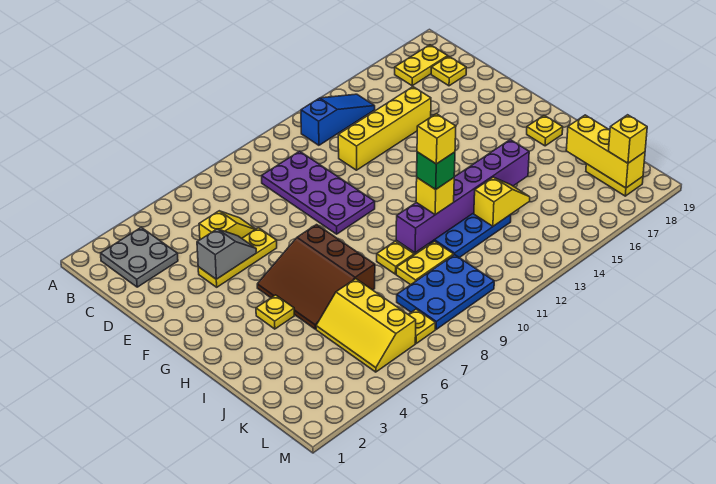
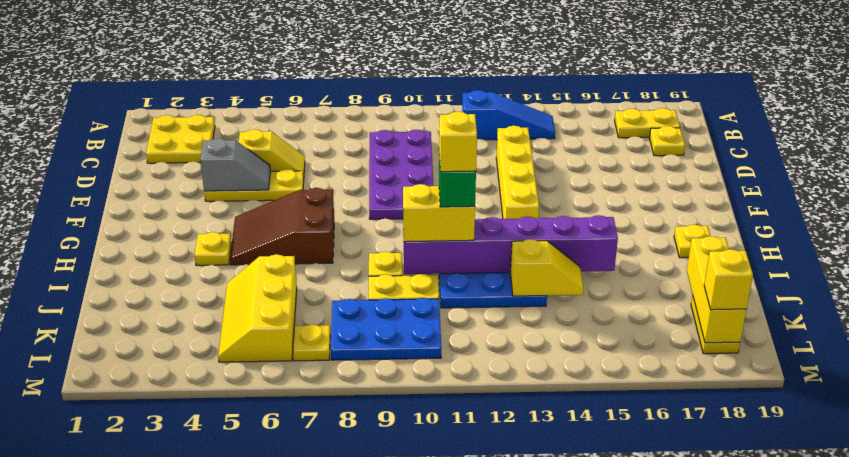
grey plate B2:C3 level 1 -> yellow plate B2:C3 level 1
yellow brick D12:D15 level 1 -> yellow brick D13:G13 level 1
brown slope G5:I7 level 1 top 7 -> brown slope G5:H7 level 1 top 7
yellow brick I11 level 3 -> yellow brick I10:I11 level 3

